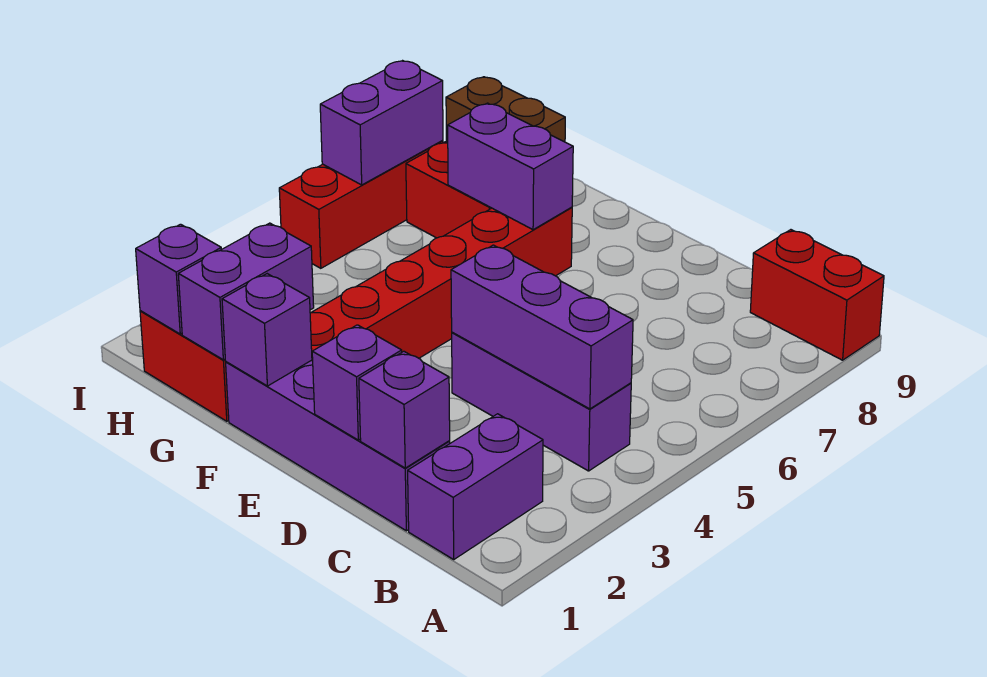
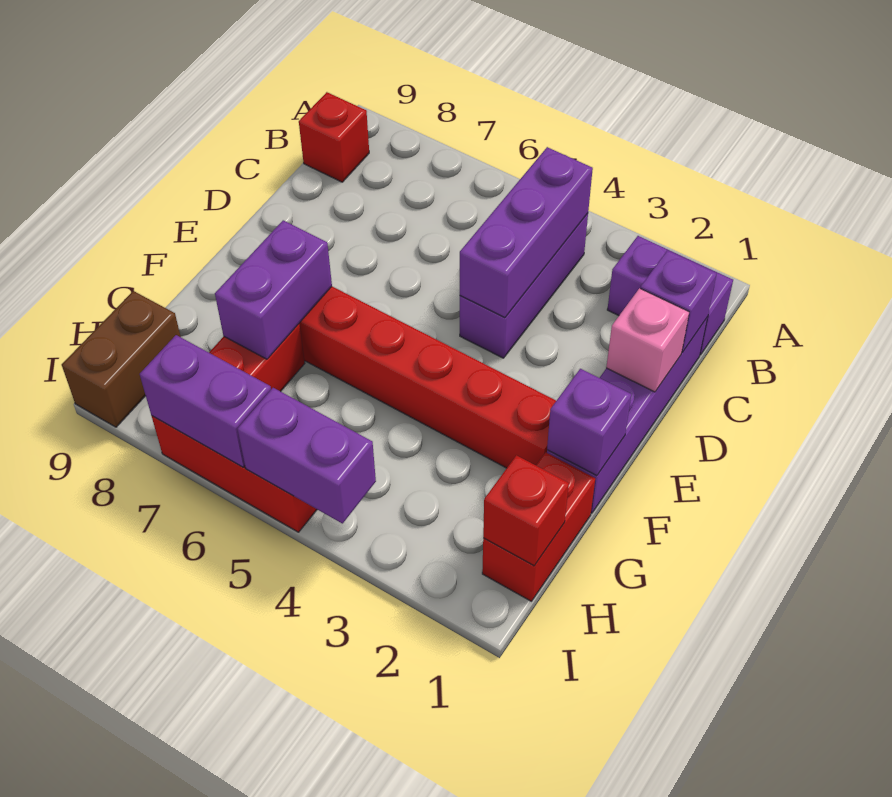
red brick A9:B9 level 1 -> red brick B9 level 1
purple brick D1 level 2 -> pink brick D1 level 2
purple brick G1:G2 level 2 -> purple brick I4:I5 level 2
purple brick H1 level 2 -> red brick H1 level 2

